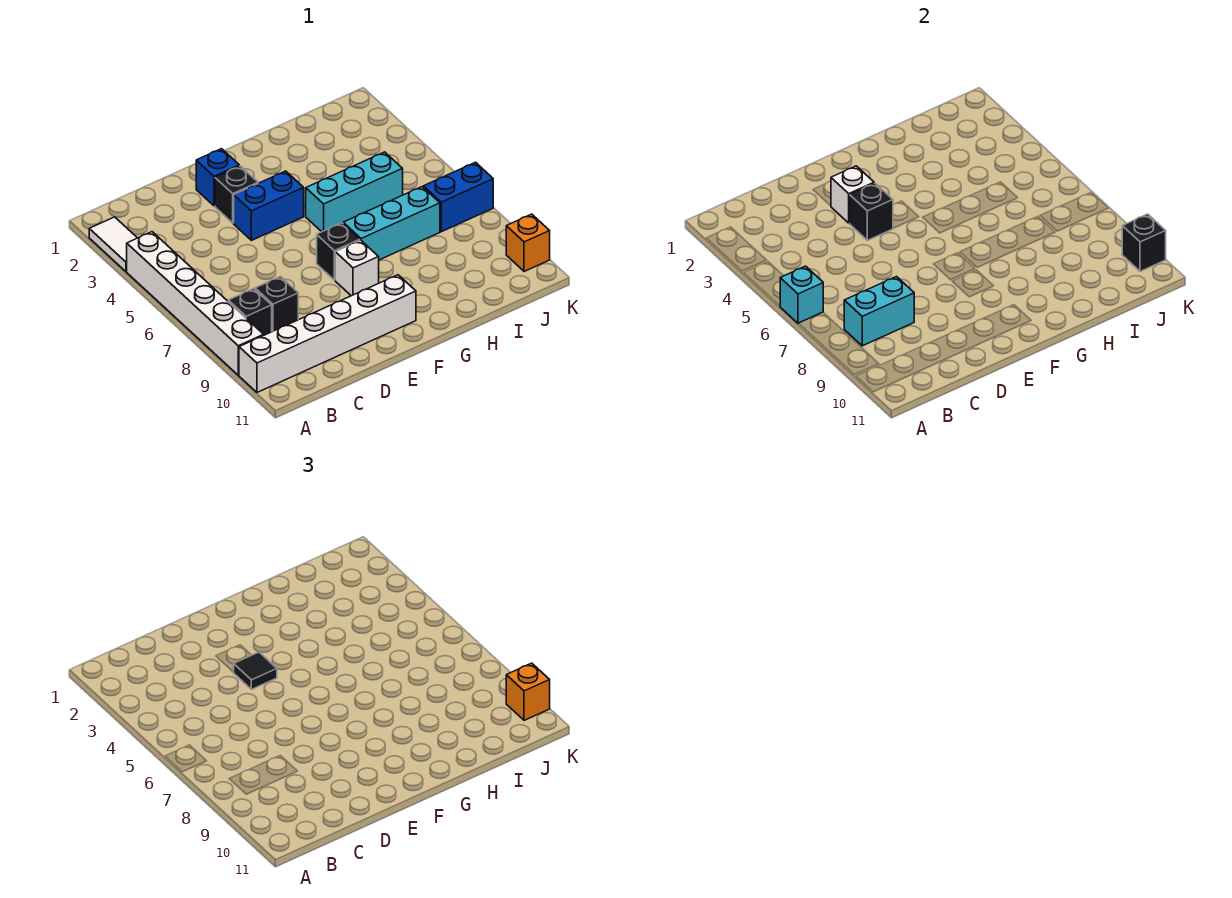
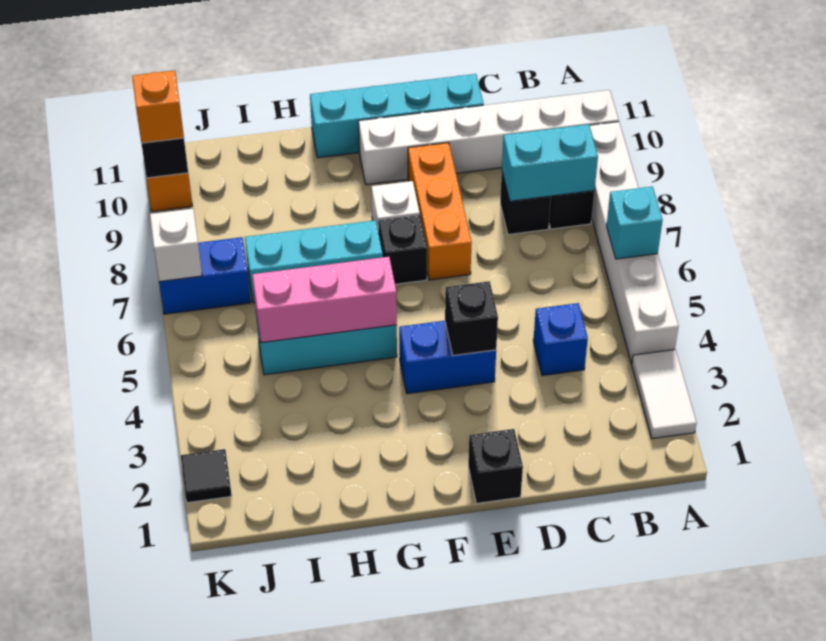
none -> cyan brick D11:G11 level 1
blue brick E2 level 1 -> blue brick C4 level 1
black brick E3 level 1 -> black brick E1 level 1
white brick E3 level 2 -> white brick K7 level 2
black tile E4 level 3 -> black tile K2 level 1
none -> orange brick E7:E9 level 1
none -> pink brick G5:I5 level 2

